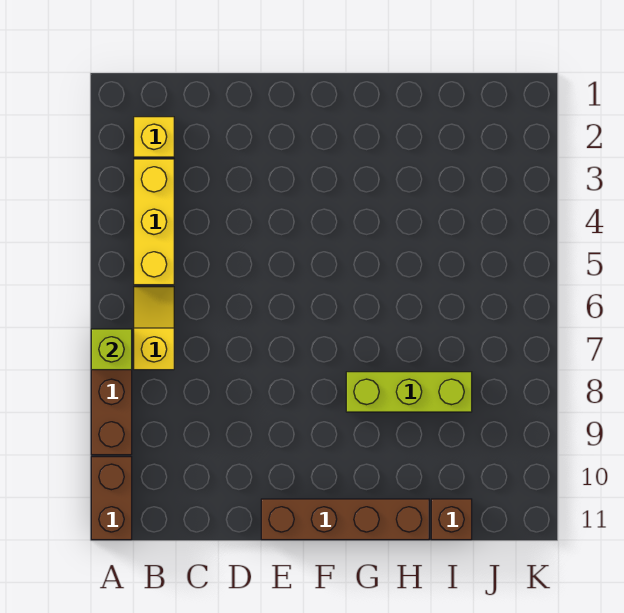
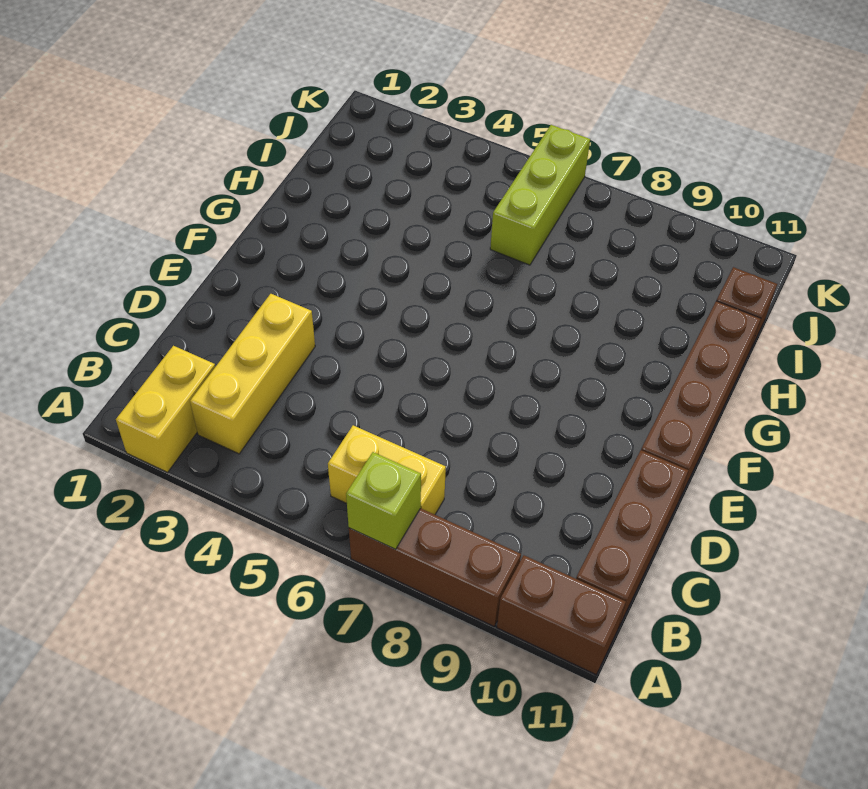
yellow brick B2 level 1 -> yellow brick A2:B2 level 1
yellow brick B3:B5 level 1 -> yellow brick B3:D3 level 1
yellow slope B6:B7 level 1 top 7 -> yellow brick B6:B7 level 1
none -> brown brick B11:D11 level 1
lime brick G8:I8 level 1 -> lime brick I6:K6 level 1

